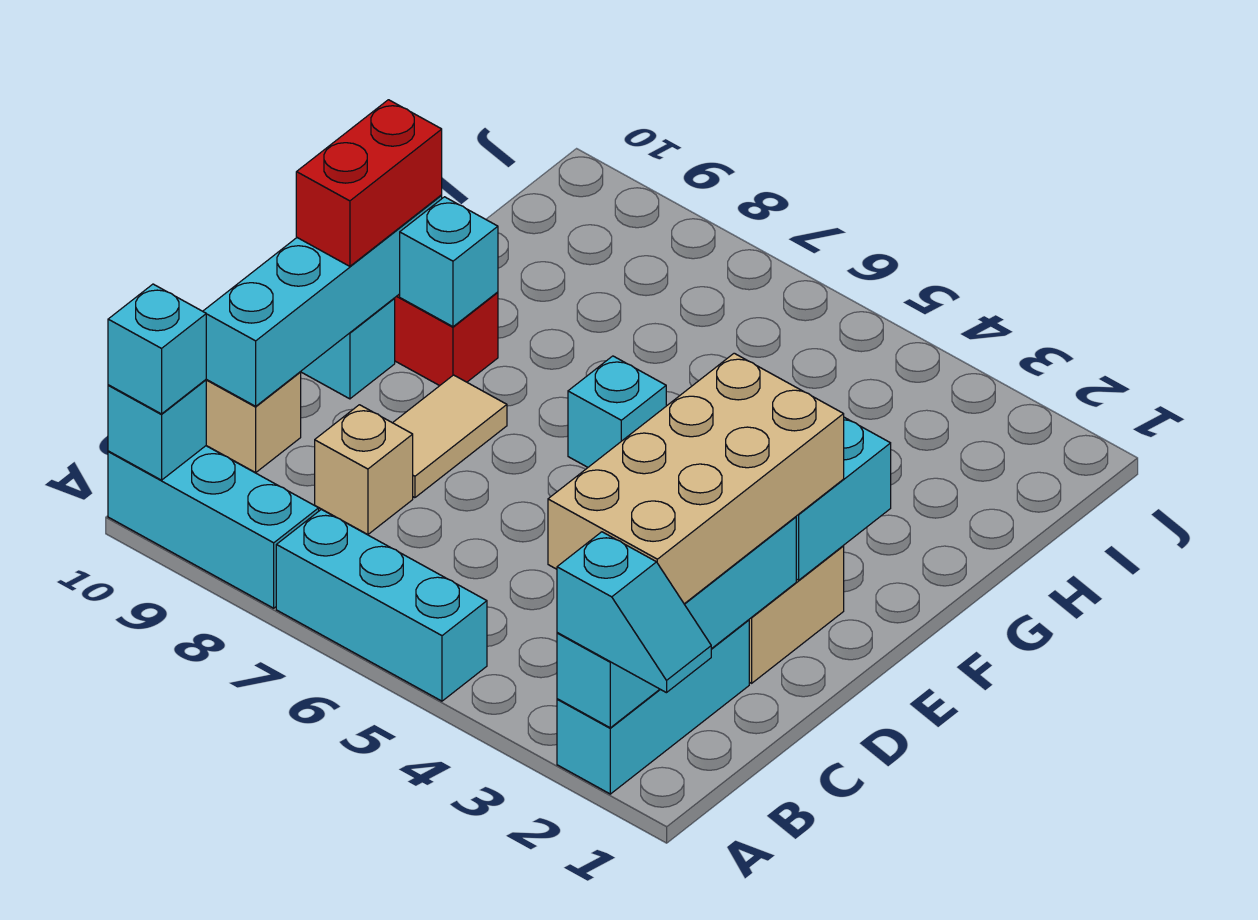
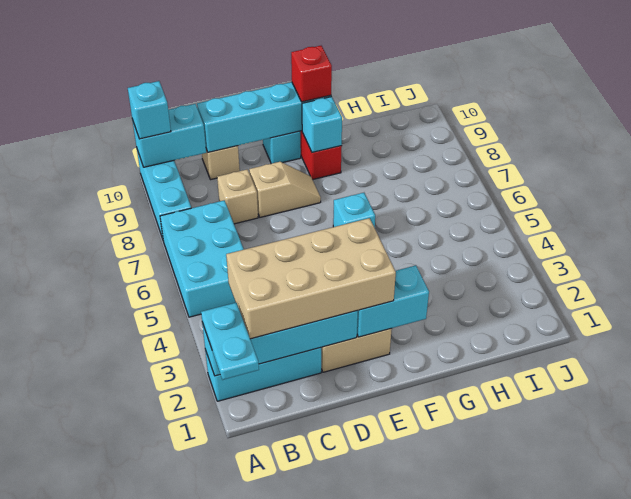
cyan slope A1:A2 level 3 top 2 -> cyan plate A1:A2 level 3
cyan brick A5:A7 level 1 -> cyan brick A5:B7 level 1
cyan brick A10 level 2 -> cyan brick A10:B10 level 2
tan tile D8:E8 level 1 -> tan slope D8:E8 level 1 top D
red brick E10:F10 level 3 -> red brick F10 level 3

